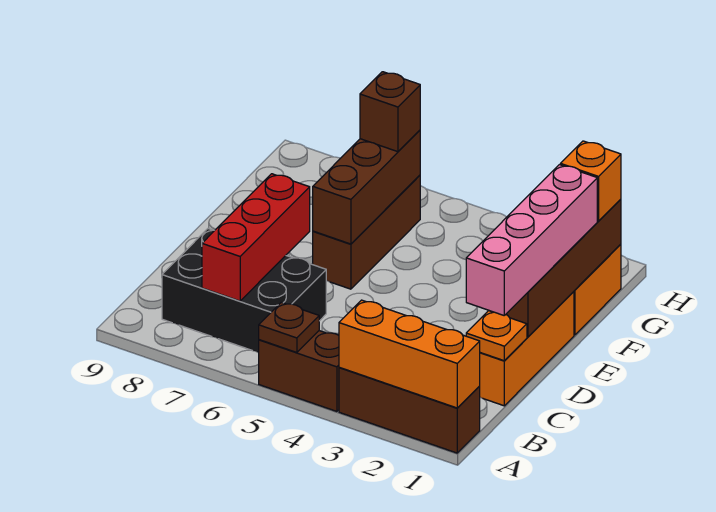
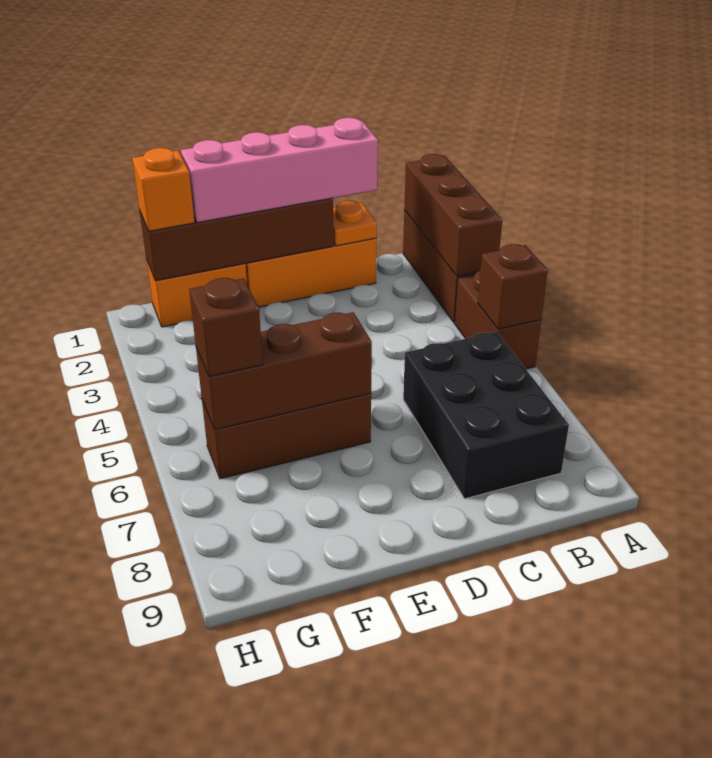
orange brick A1:A3 level 2 -> brown brick A1:A3 level 2
brown plate A5 level 2 -> brown brick A5 level 2
red brick B7:D7 level 2 -> none

